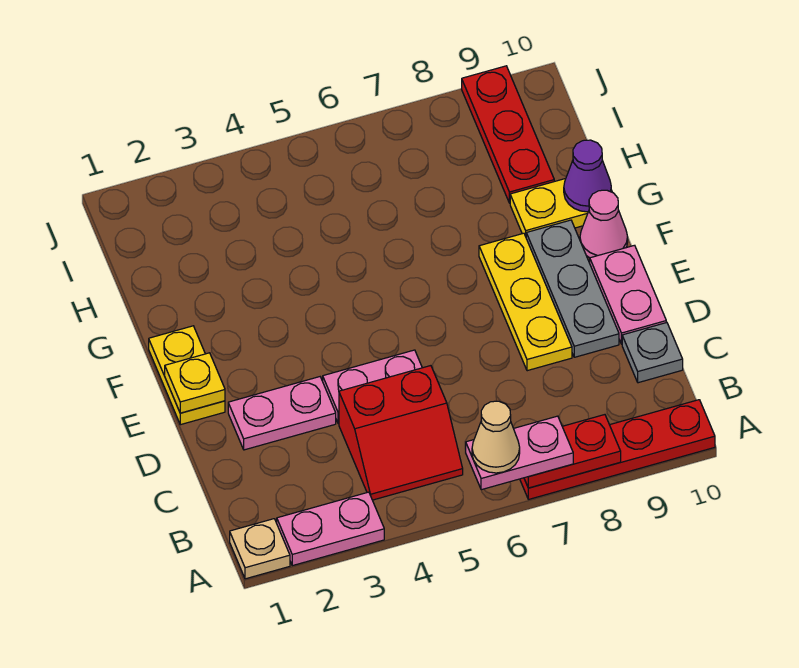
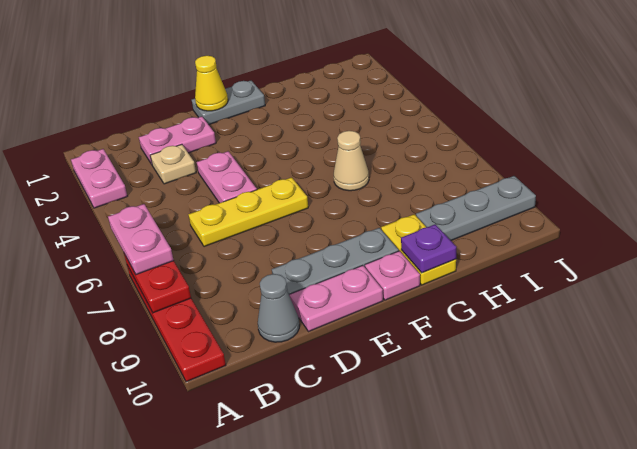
tan plate A1 level 1 -> tan plate C3 level 1
tan cone A6 level 4 -> tan cone G6 level 1
red slope B4:C5 level 1 top C -> none
grey plate C10 level 1 -> grey cone C10 level 1
pink plate D2:D3 level 1 -> pink plate C2:D2 level 1
yellow plate D8:F8 level 1 -> yellow plate C6:E6 level 1
yellow plate E1:F1 level 1 -> grey plate E1:F1 level 1
yellow plate E1 level 2 -> yellow cone E1 level 2
pink cone F10 level 1 -> pink plate F10 level 1
purple cone G10 level 2 -> purple plate G10 level 2
red plate H9:J9 level 1 -> grey plate H9:J9 level 1

